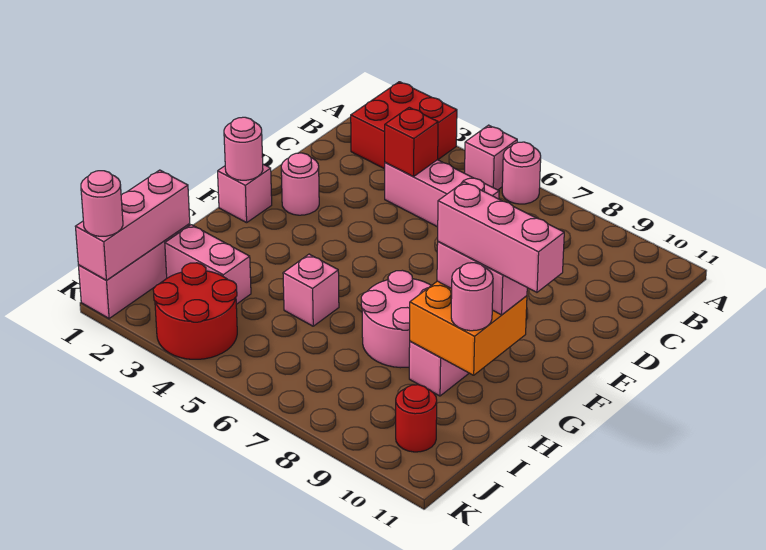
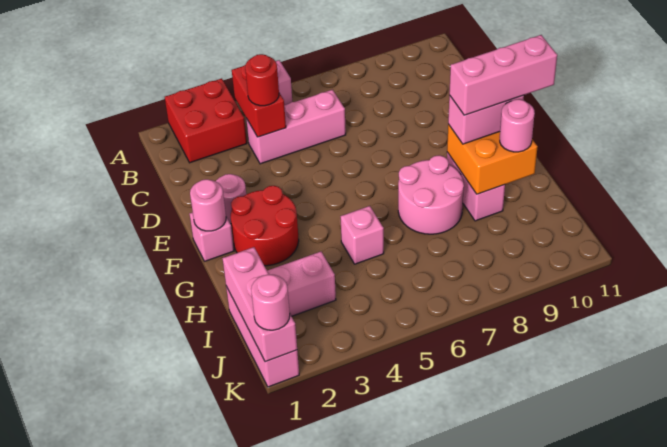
pink round brick A6 level 1 -> none
red brick C4 level 2 -> red brick B4:C4 level 2
red round brick J3:K4 level 1 -> red round brick F2:G3 level 1
red round brick J10 level 1 -> red round brick C4 level 3

